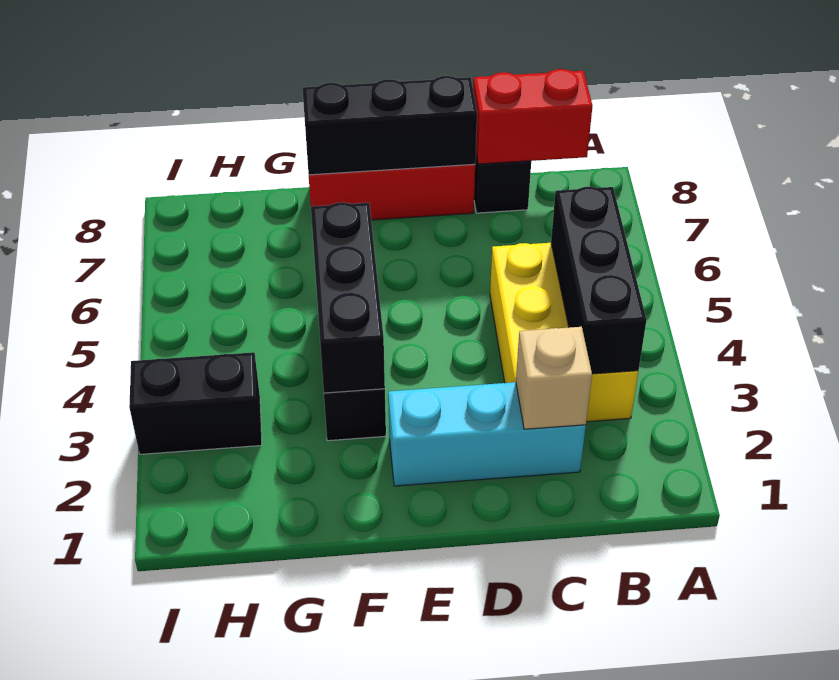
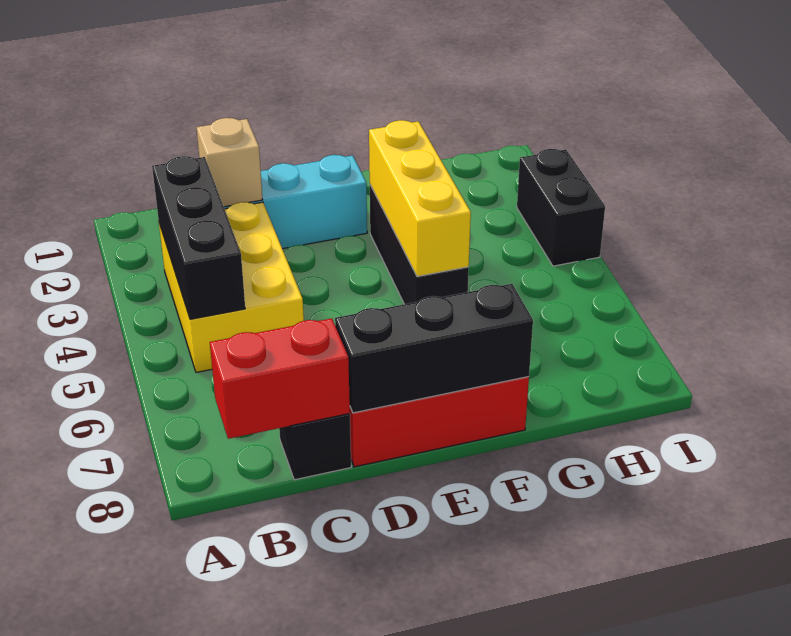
black brick F3:F5 level 2 -> yellow brick F3:F5 level 2
black brick H3:I3 level 1 -> black brick I3:I4 level 1

